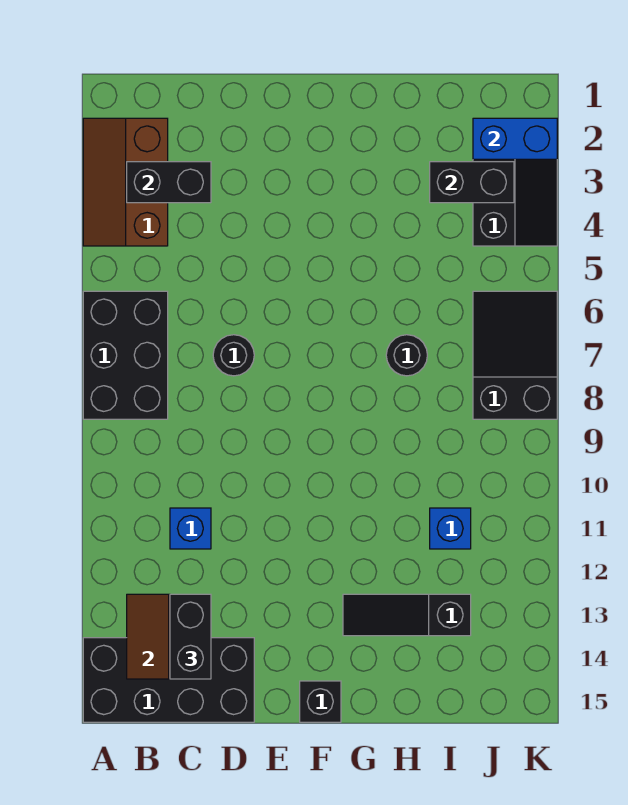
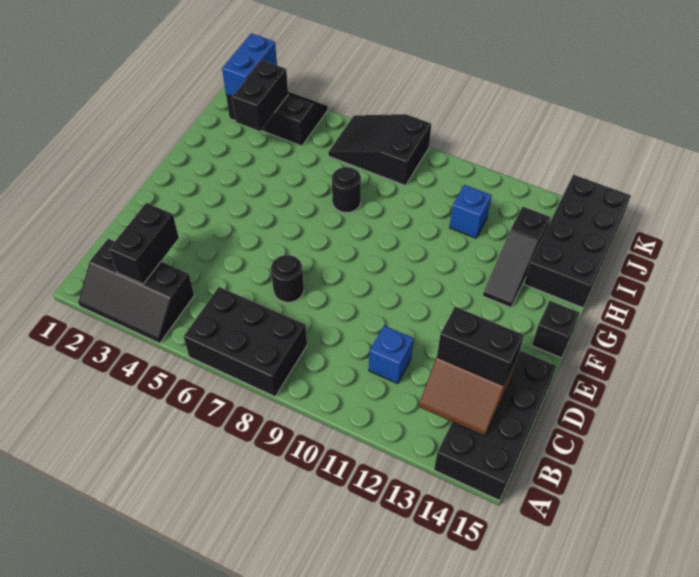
brown slope A2:B4 level 1 top B -> black slope A2:B4 level 1 top B
none -> black brick H14:K15 level 1

